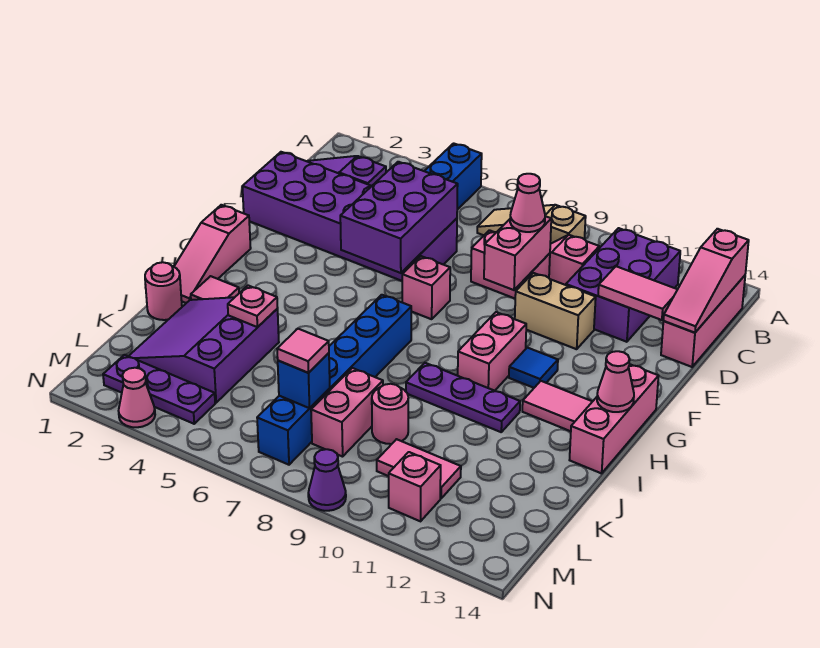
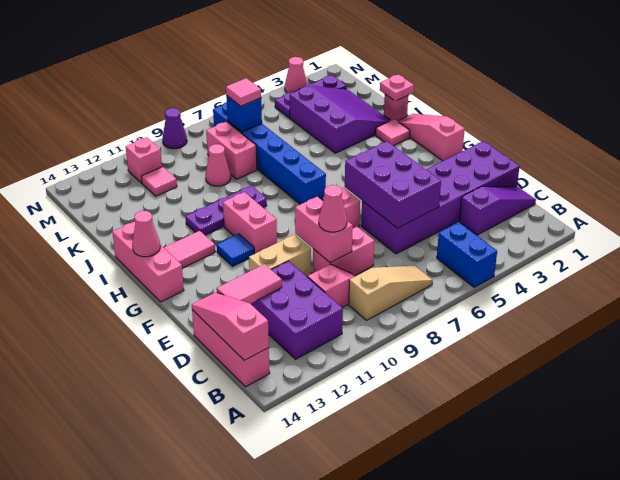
pink plate J4 level 2 -> pink plate J1 level 2
pink round brick K9 level 1 -> pink cone K9 level 1
pink tile L10:L11 level 1 -> pink tile L11 level 1

